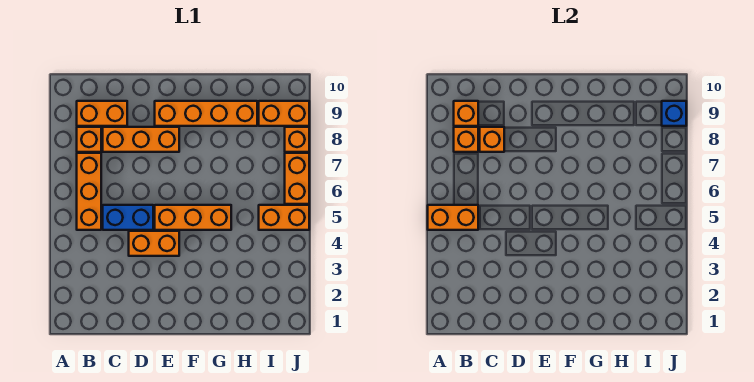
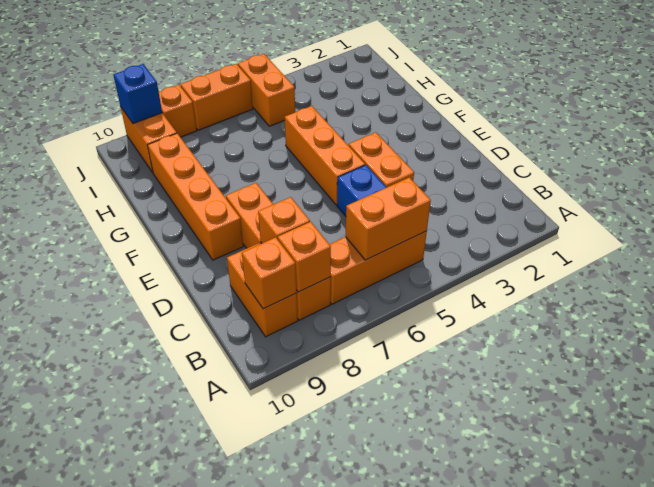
orange brick A5:B5 level 2 -> orange brick B5:B6 level 2

